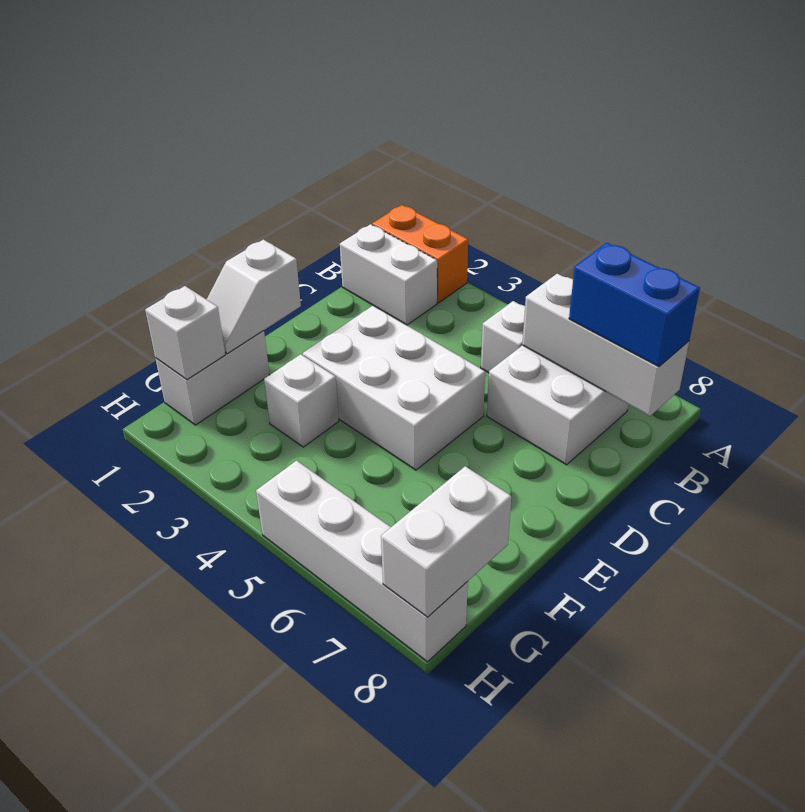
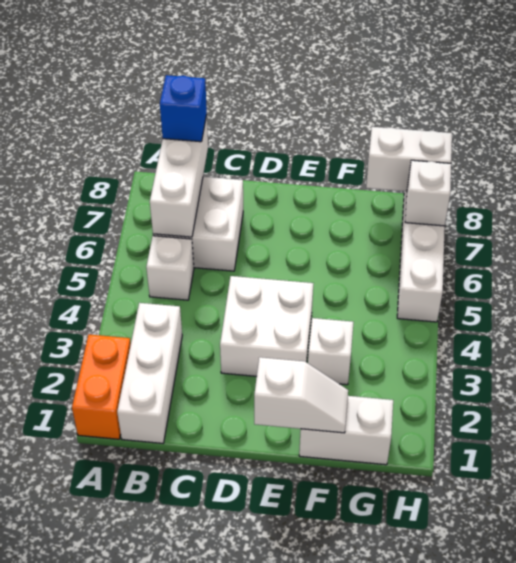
white brick B1:B2 level 1 -> white brick B1:B3 level 1
blue brick B7:B8 level 3 -> blue brick B8 level 3
white brick D3:E5 level 1 -> white brick D3:E4 level 1
white brick G1 level 2 -> white brick H7 level 2

